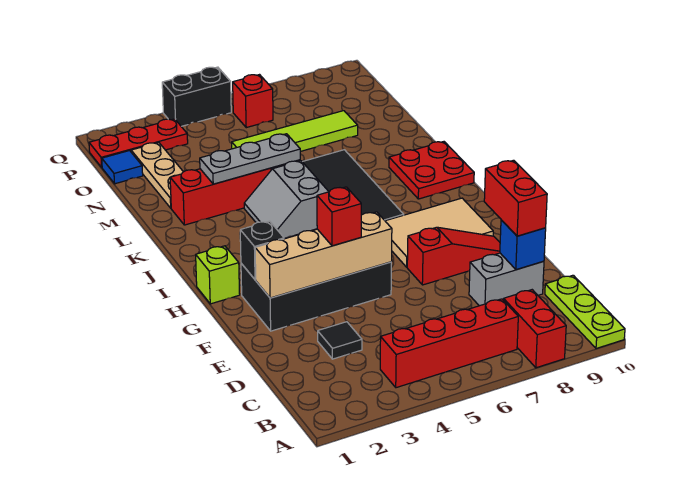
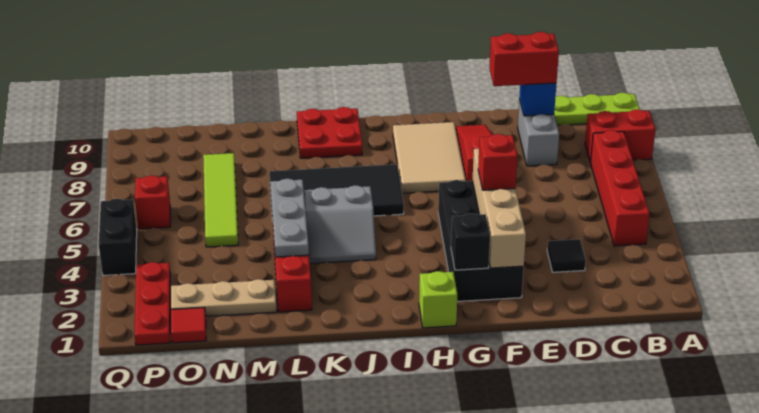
blue tile O1 level 1 -> red tile O1 level 1

